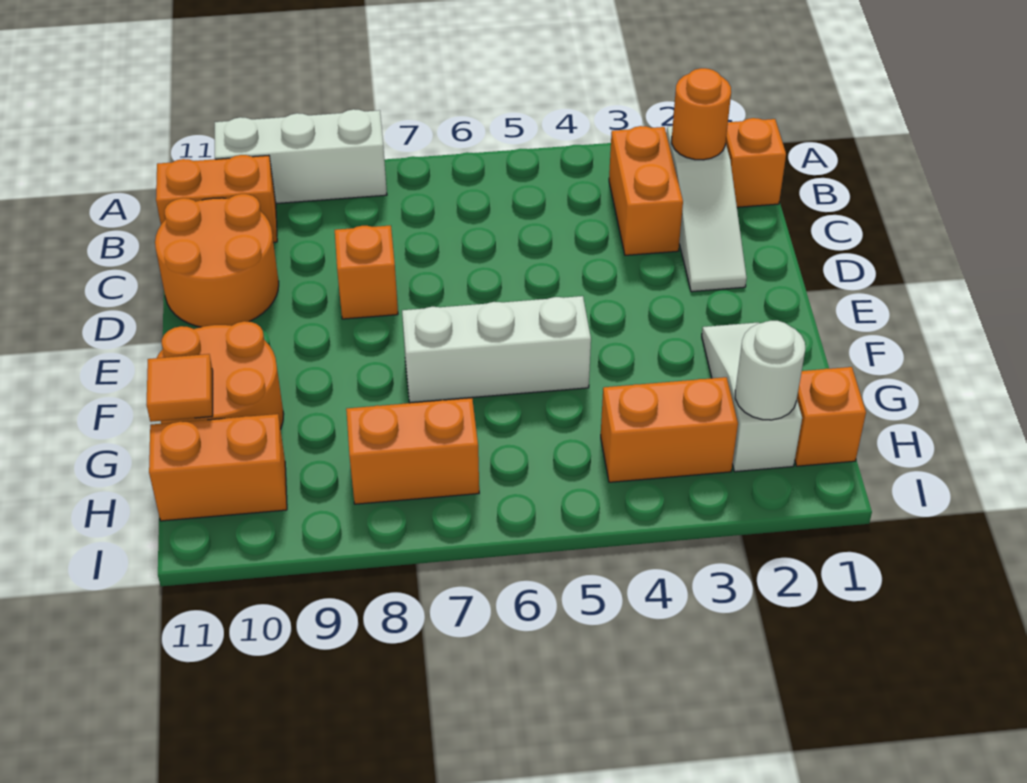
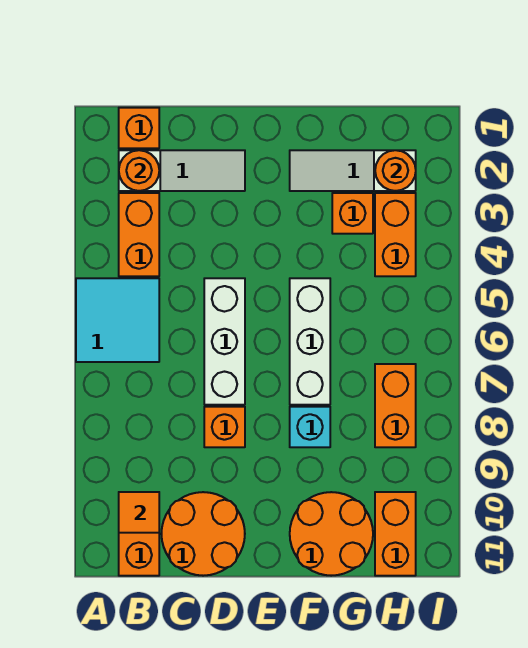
none -> cyan tile A5:B6 level 1
white brick A8:A10 level 1 -> white brick D5:D7 level 1
orange brick B3:C3 level 1 -> orange brick B3:B4 level 1
none -> cyan brick F8 level 1
orange tile G11 level 2 -> orange tile B10 level 2
orange brick H1 level 1 -> orange brick G3 level 1
white round brick H2 level 2 -> orange round brick H2 level 2

